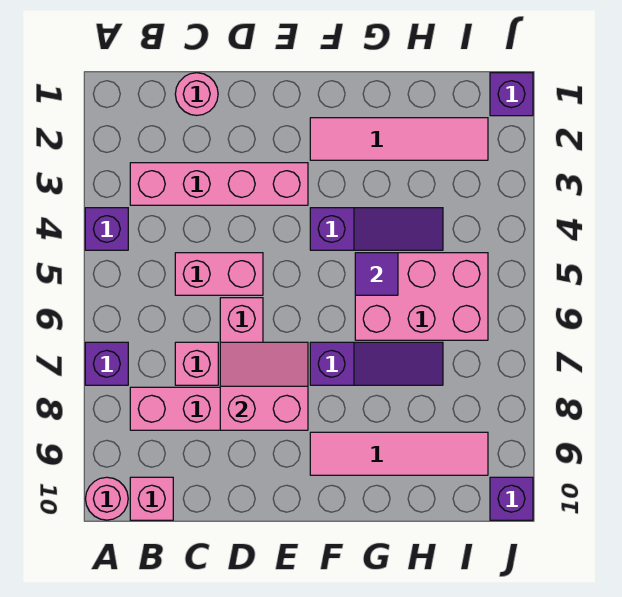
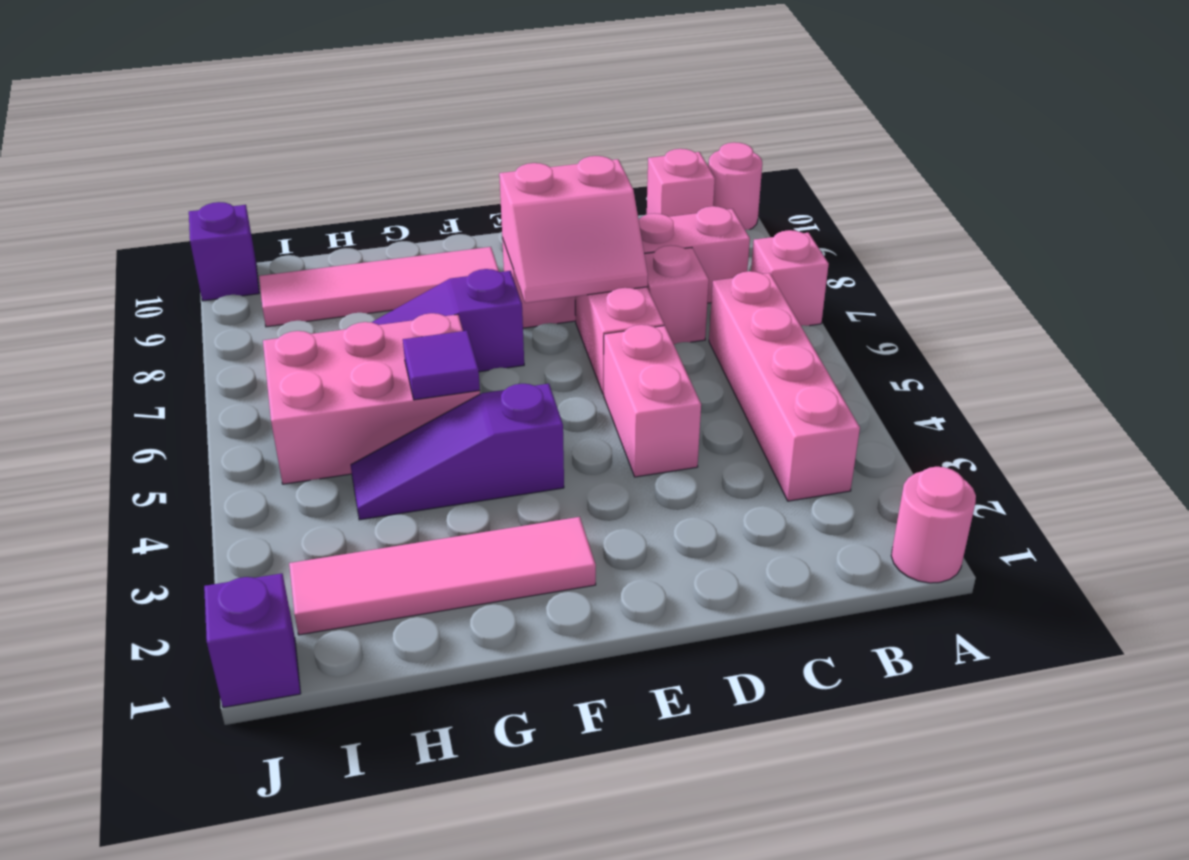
purple brick A4 level 1 -> none
purple brick A7 level 1 -> pink brick A7 level 1
pink brick B3:E3 level 1 -> pink brick B3:B6 level 1
pink round brick C1 level 1 -> pink round brick A1 level 1
pink brick C5:D5 level 1 -> pink brick D4:D5 level 1

